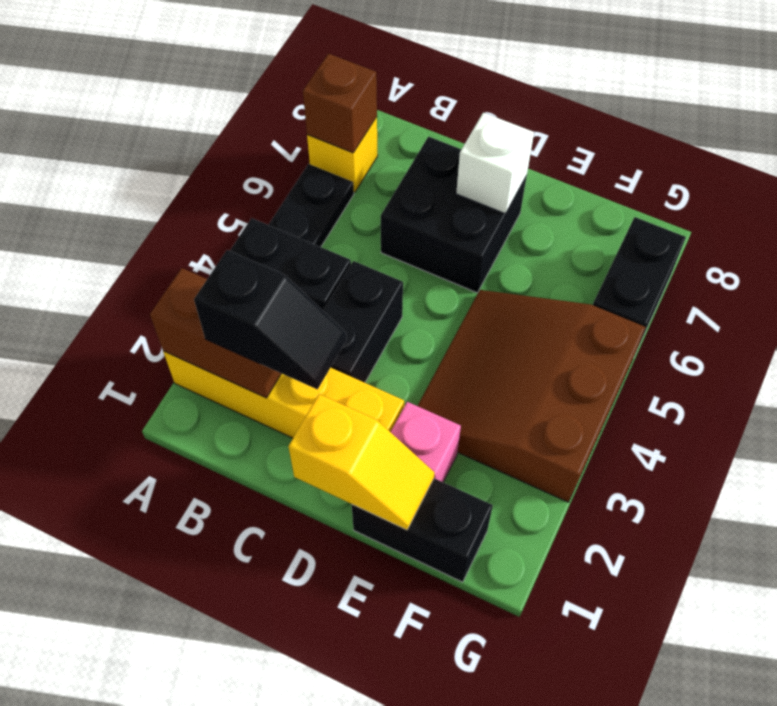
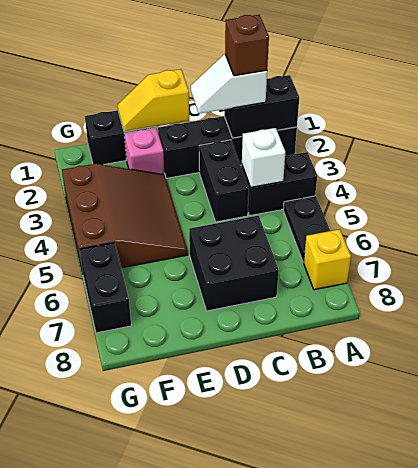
yellow brick A2:D2 level 1 -> black brick A2:D2 level 1
brown brick A2:B2 level 2 -> black brick A2:B2 level 2
brown brick A7 level 2 -> brown brick B2 level 4
black slope B2:C2 level 3 top B -> white slope B2:C2 level 3 top B
white brick D7 level 2 -> white brick B4 level 2

